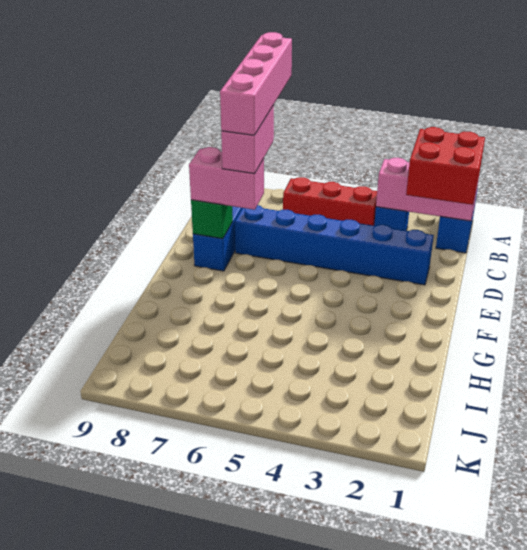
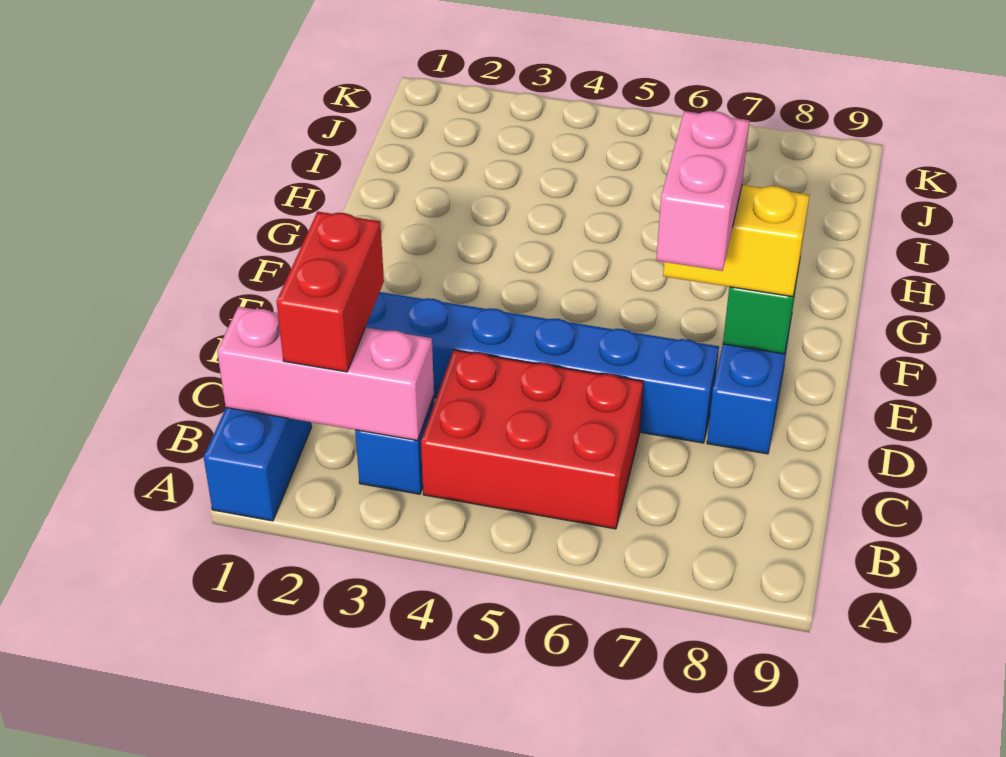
red brick B1:C2 level 3 -> red brick B2:C2 level 3
red brick B4:B6 level 1 -> red brick B4:C6 level 1
pink brick B7:E7 level 5 -> none
pink brick E7:E8 level 3 -> yellow brick E7:E8 level 3

